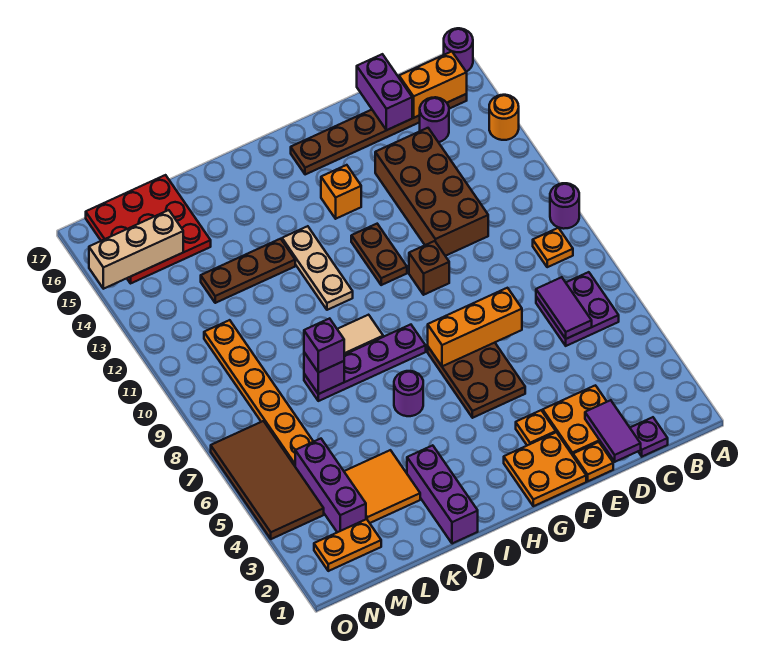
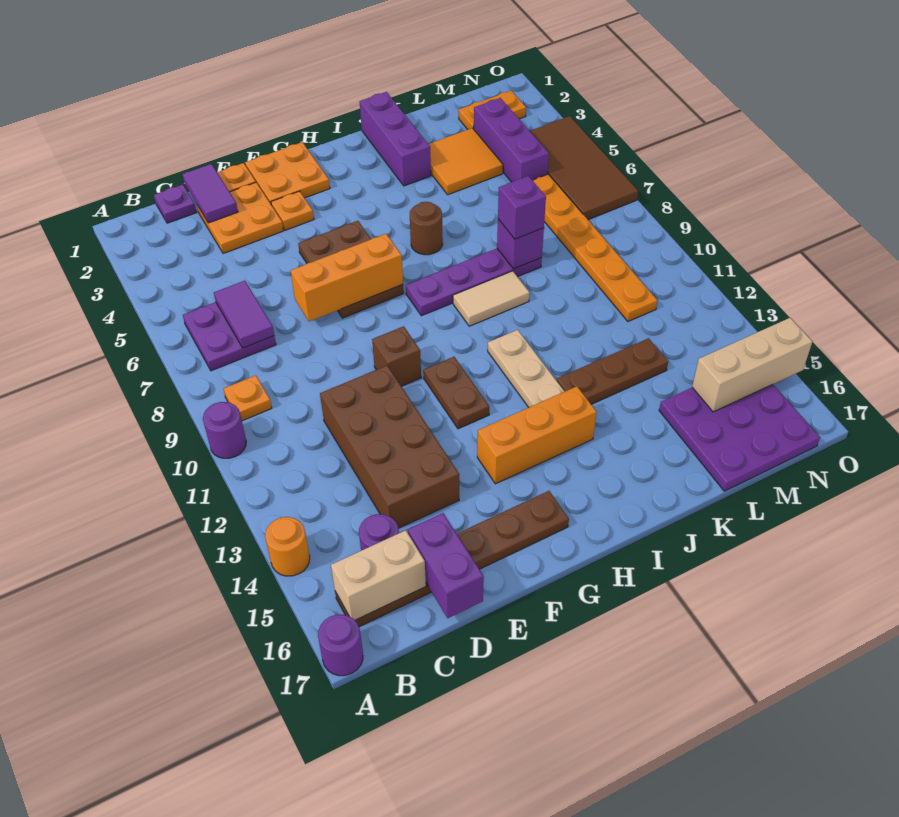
orange brick B16:C16 level 2 -> tan brick B16:C16 level 2
orange brick G14 level 1 -> orange brick G14:I14 level 1
purple round brick I6 level 1 -> brown round brick I6 level 1
red plate L15:N17 level 1 -> purple plate L15:N17 level 1

